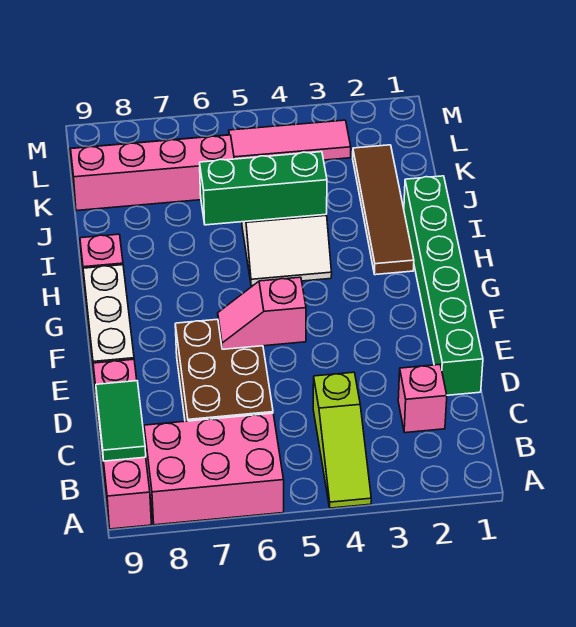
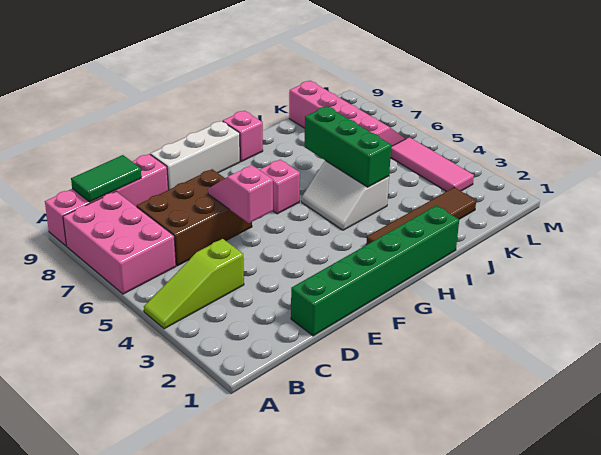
pink brick C2 level 1 -> pink brick G6 level 1

